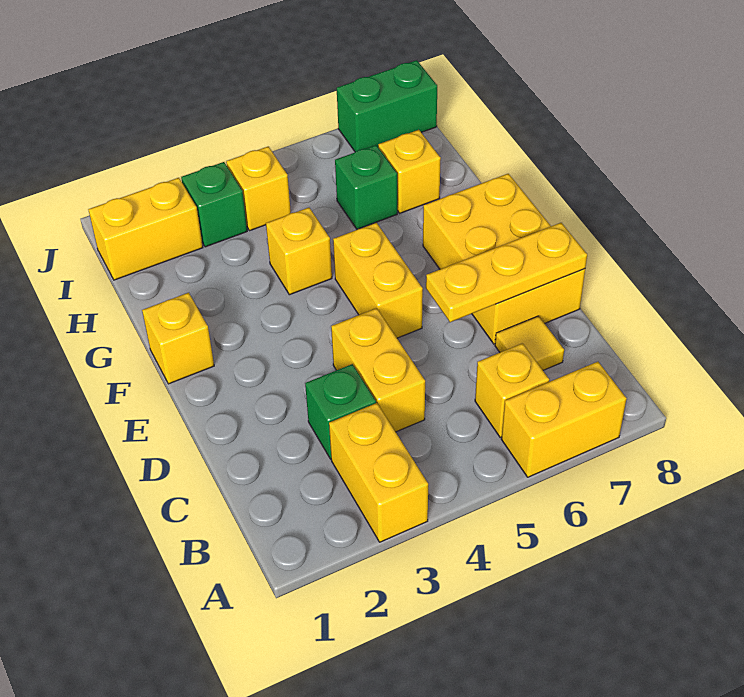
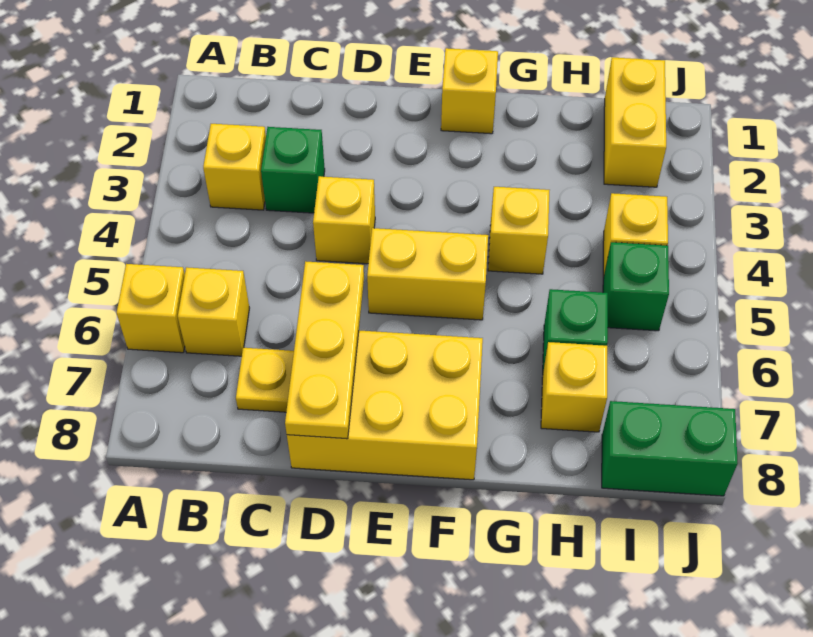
yellow brick A3:B3 level 1 -> yellow brick B3 level 1
yellow brick A6:A7 level 1 -> yellow brick A6 level 1
yellow brick C4:D4 level 1 -> yellow brick D4 level 1
yellow tile C7 level 1 -> yellow plate C7 level 1
green brick I3 level 1 -> green brick I5 level 1
green brick J7:J8 level 1 -> green brick I8:J8 level 1

